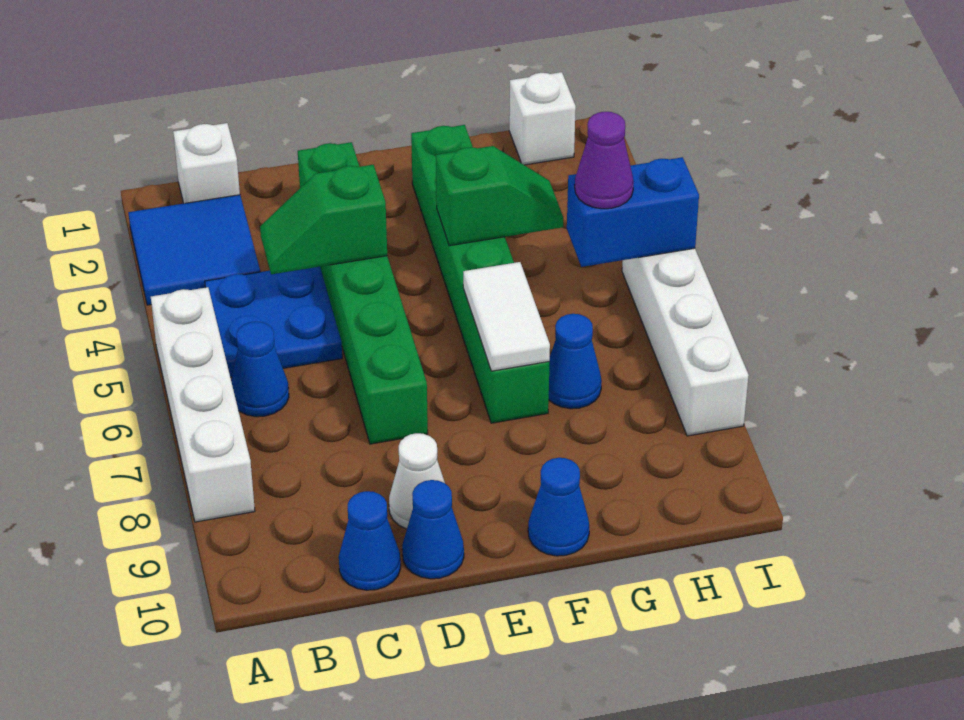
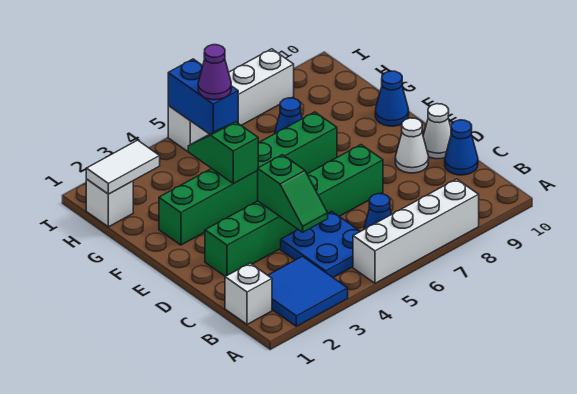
blue cone D10 level 1 -> white cone D10 level 1
white tile F6:F7 level 2 -> white tile H1:H2 level 2

